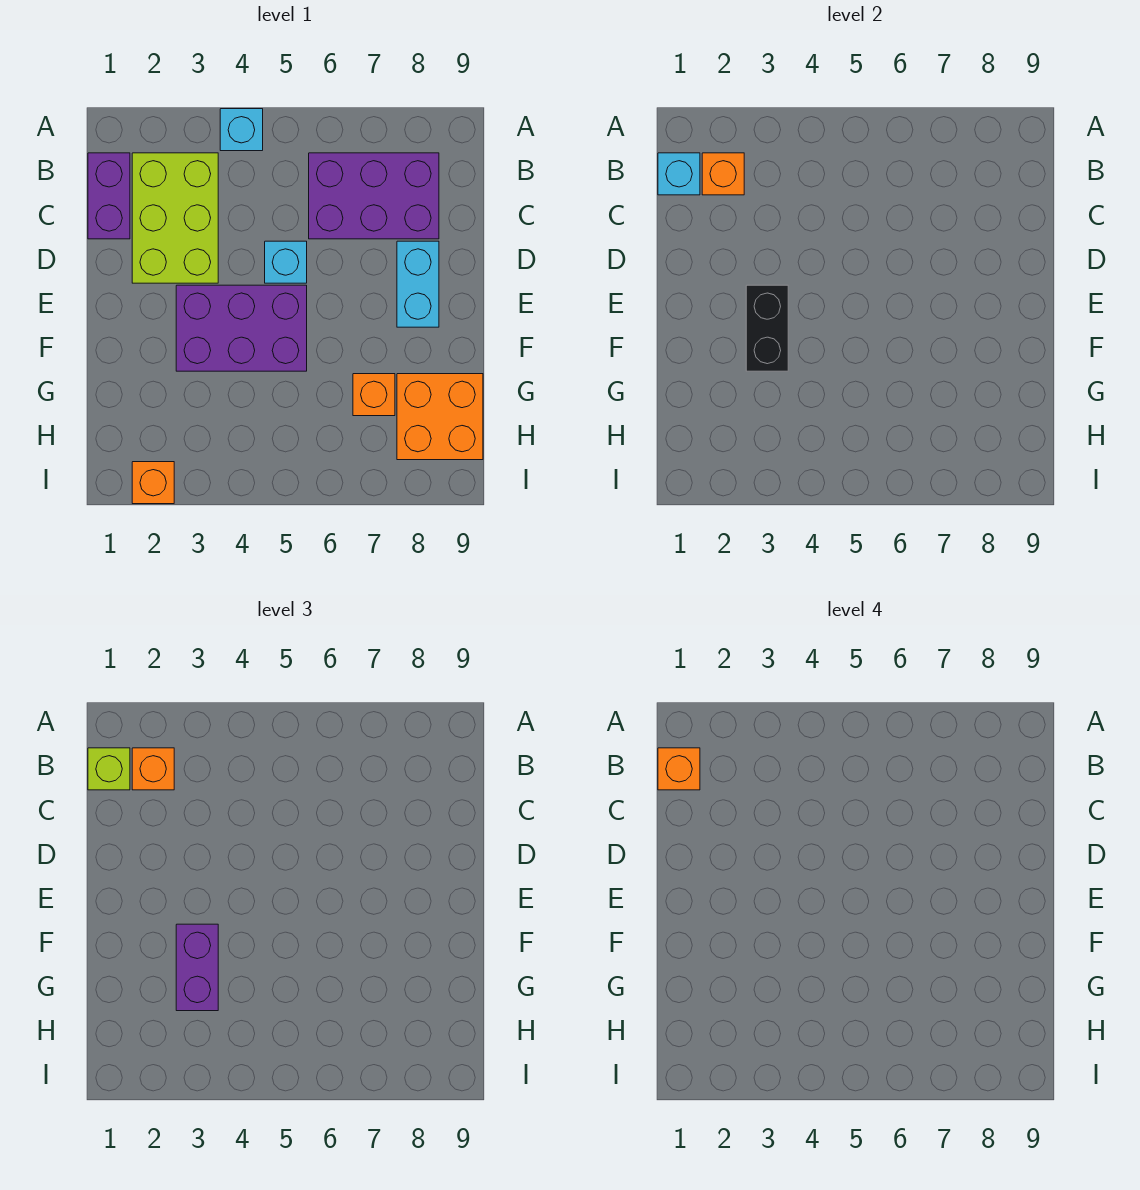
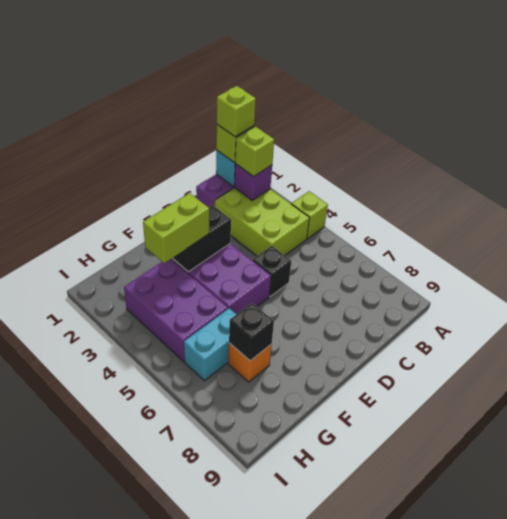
cyan brick A4 level 1 -> lime brick A4 level 1
orange brick B1 level 4 -> lime brick B1 level 4
lime brick B2:D3 level 1 -> lime brick B2:C4 level 1
orange brick B2 level 2 -> purple brick B2 level 2
orange brick B2 level 3 -> lime brick B2 level 3
purple brick B6:C8 level 1 -> purple brick G3:H5 level 1
cyan brick D5 level 1 -> black brick D5 level 1
cyan brick D8:E8 level 1 -> cyan brick G6:H6 level 1
purple brick F3:G3 level 3 -> lime brick F3:G3 level 3
none -> black brick G7 level 2
orange brick G8:H9 level 1 -> none
orange brick I2 level 1 -> none

